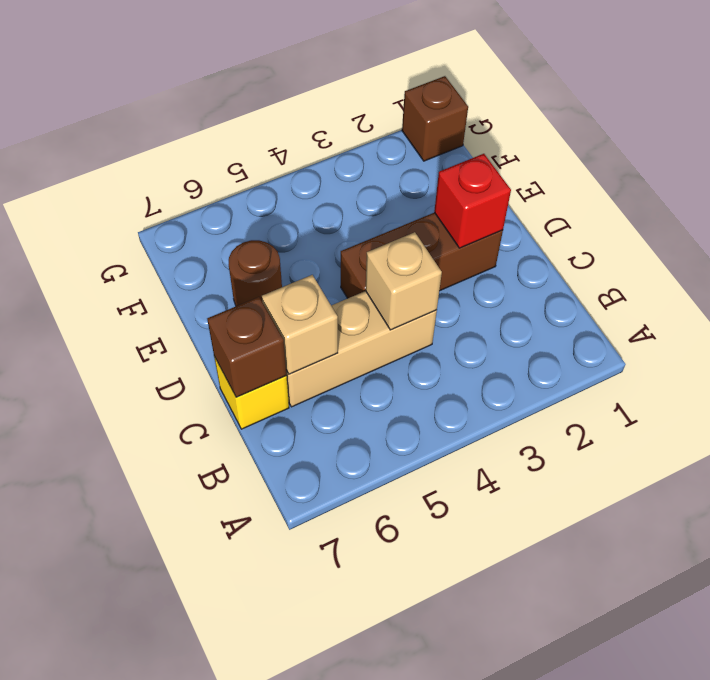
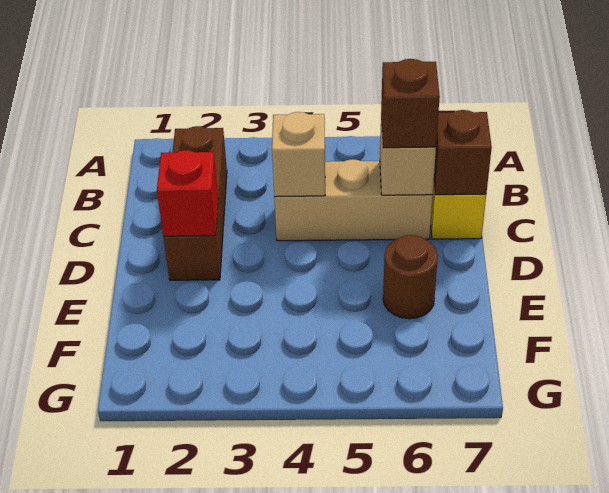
brown brick D2:D4 level 1 -> brown brick B2:D2 level 1
brown brick G1 level 1 -> brown brick C6 level 3

